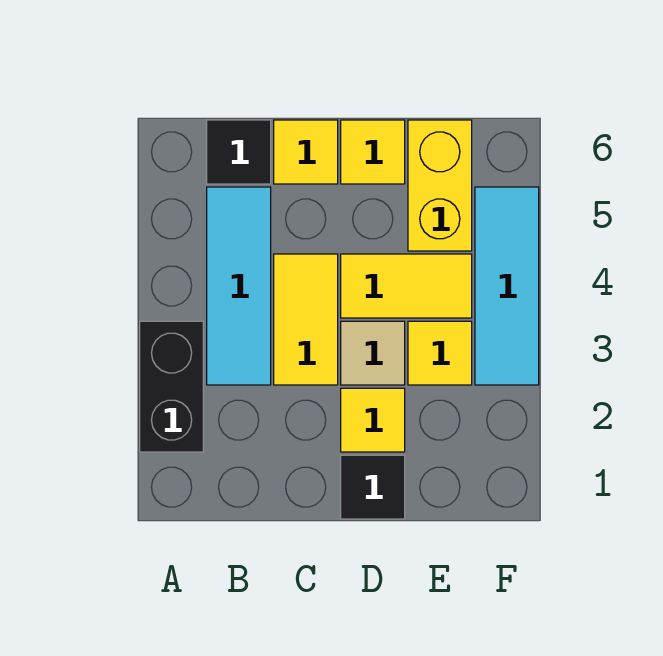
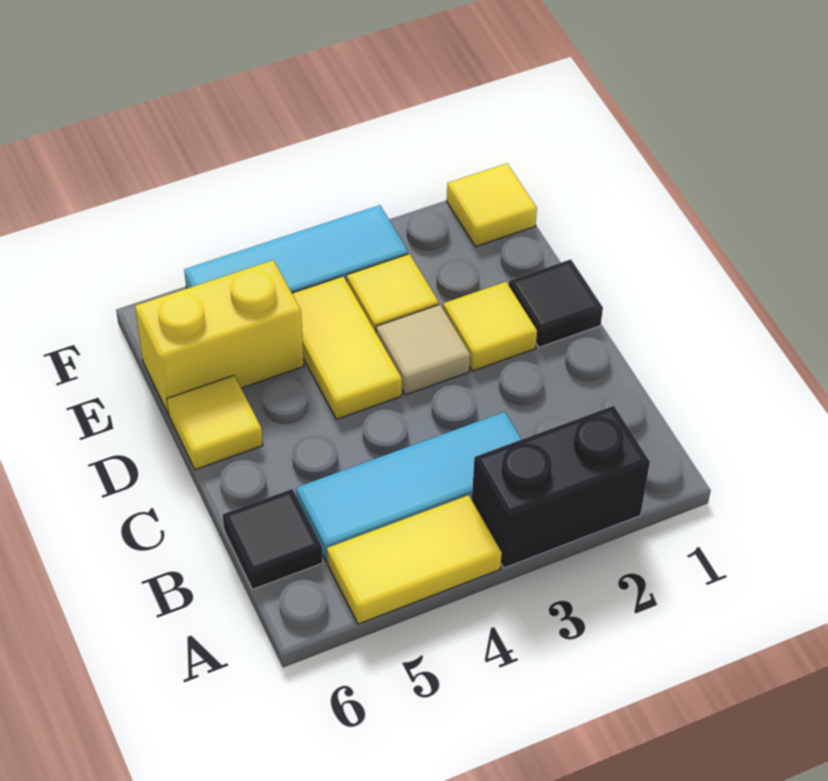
yellow tile C3:C4 level 1 -> yellow tile A4:A5 level 1
yellow tile C6 level 1 -> yellow tile F1 level 1

